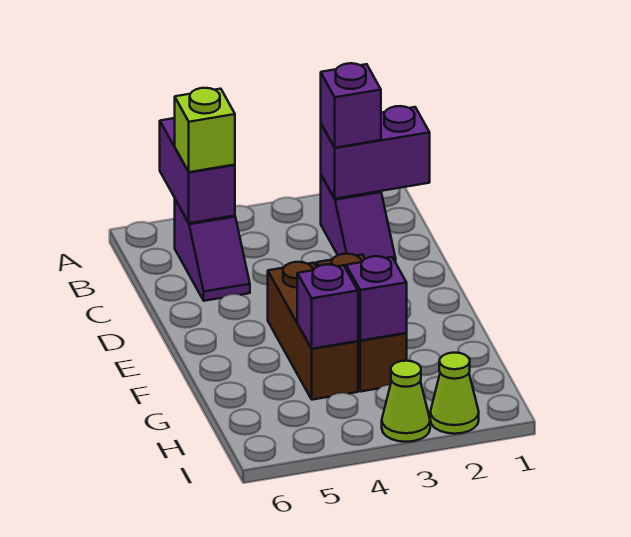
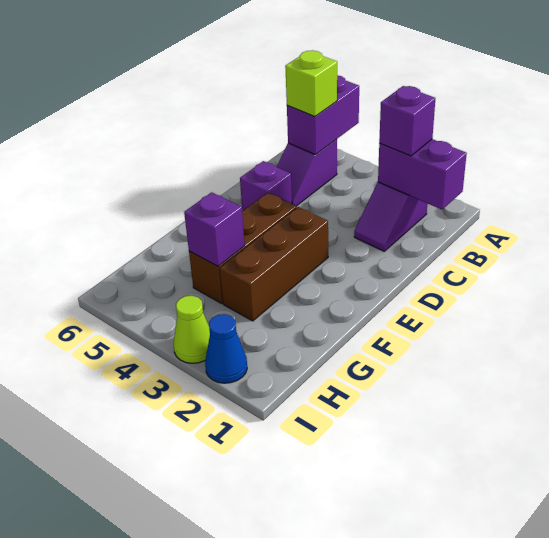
purple brick G3 level 2 -> purple brick D5 level 1
lime cone I2 level 1 -> blue cone I2 level 1

